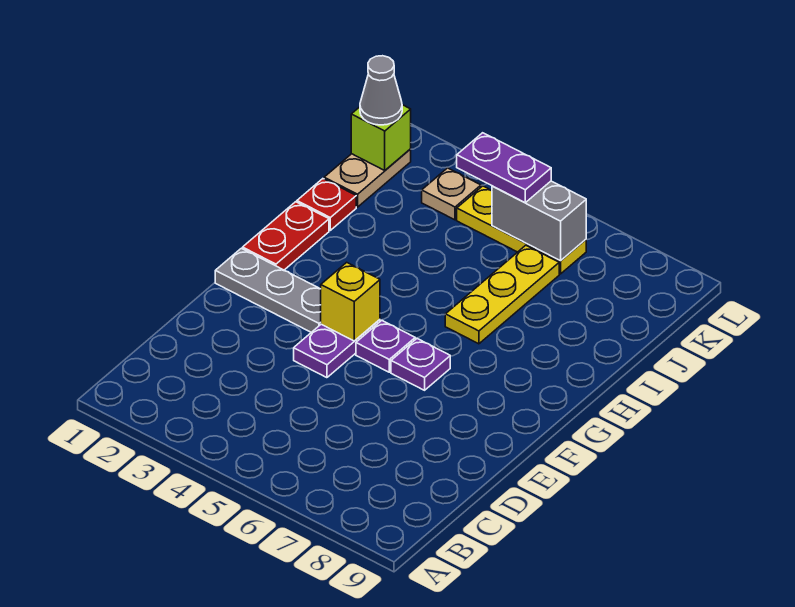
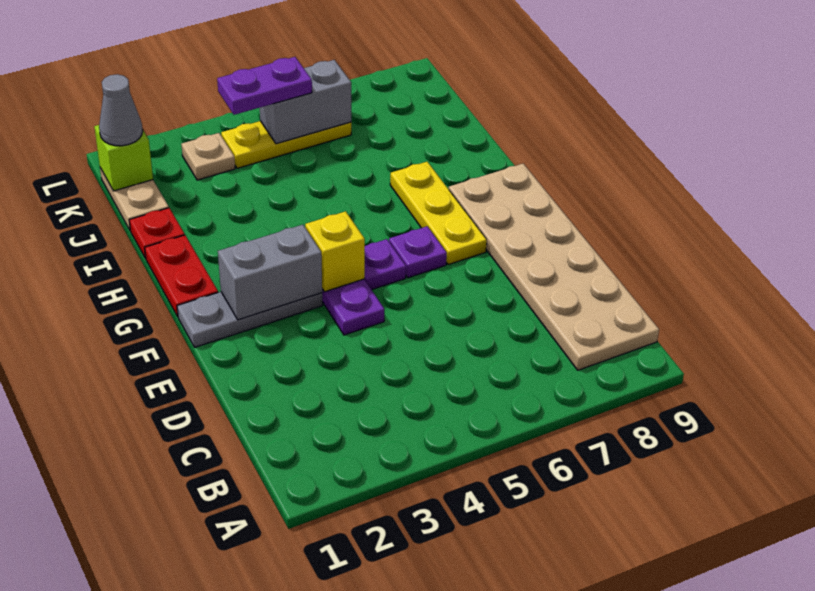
none -> tan plate B8:G9 level 1
none -> grey brick F2:F3 level 2
yellow plate H6:J6 level 1 -> yellow plate F7:H7 level 1

